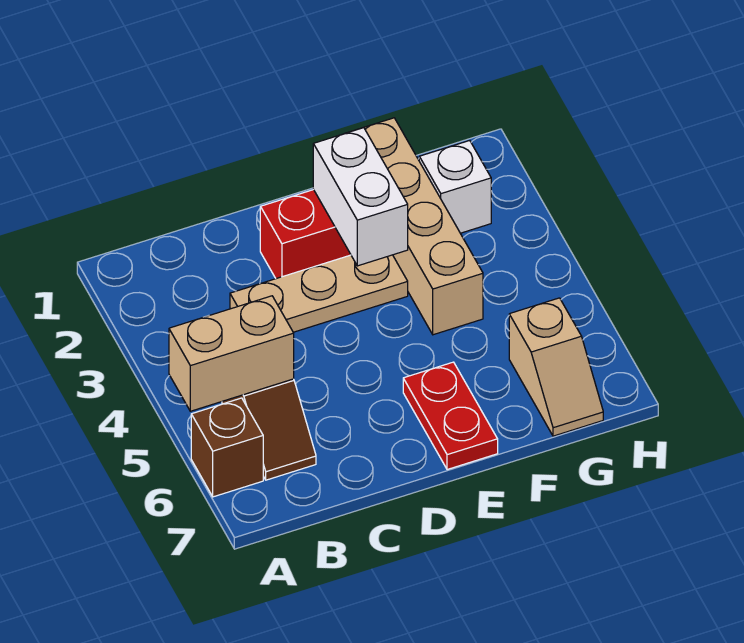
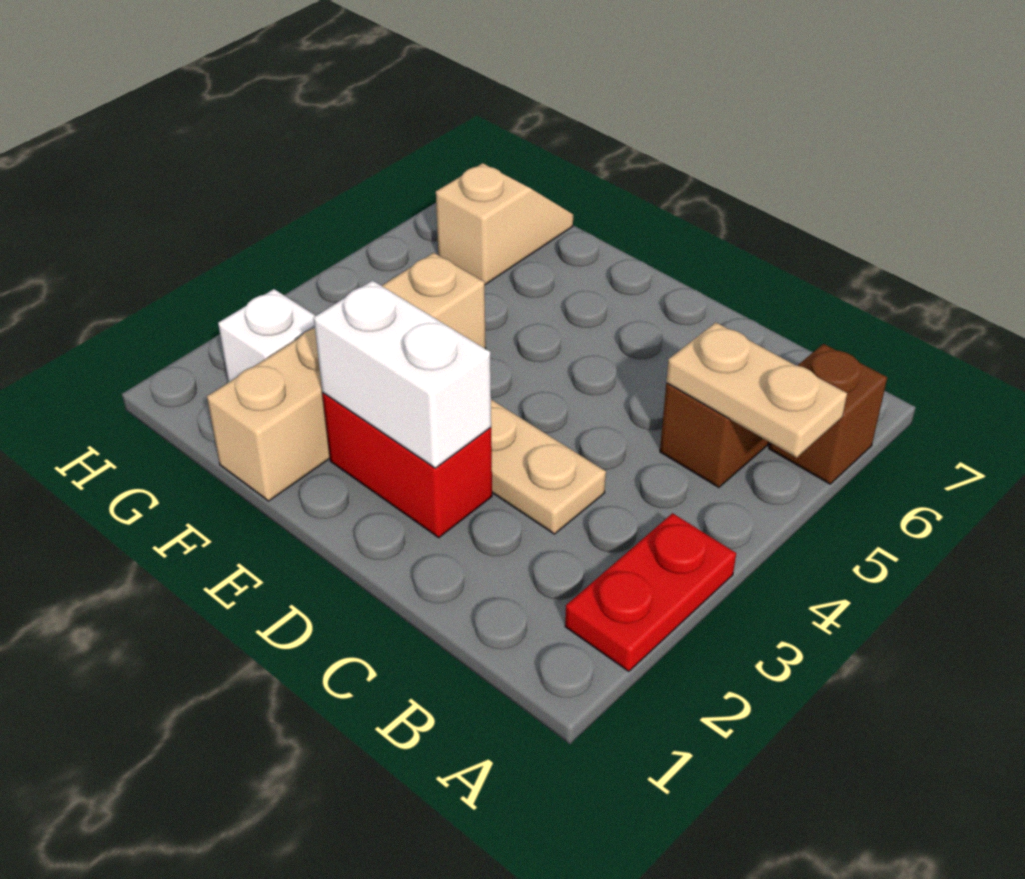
tan brick A5:B5 level 2 -> tan plate A5:B5 level 2
white brick E2:E3 level 2 -> white brick D2:E2 level 2
red plate E6:E7 level 1 -> red plate A2:A3 level 1

